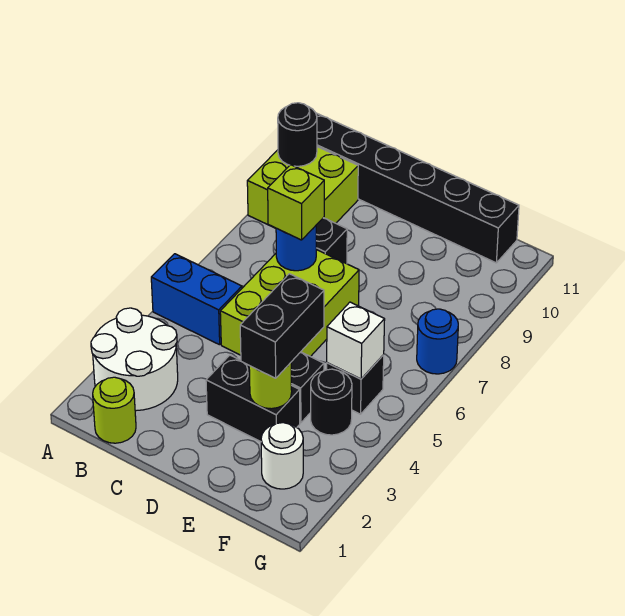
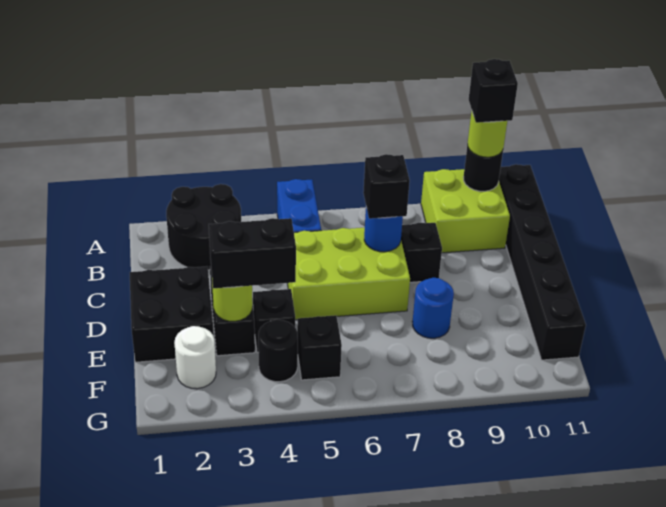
white round brick A2:B3 level 1 -> black round brick A2:B3 level 1
none -> black brick A10 level 4
lime round brick B1 level 1 -> lime round brick A10 level 3
lime brick C7 level 3 -> black brick C7 level 3
none -> black brick D1:E2 level 1
white brick F5 level 2 -> none
blue round brick G7 level 1 -> blue round brick E8 level 1

